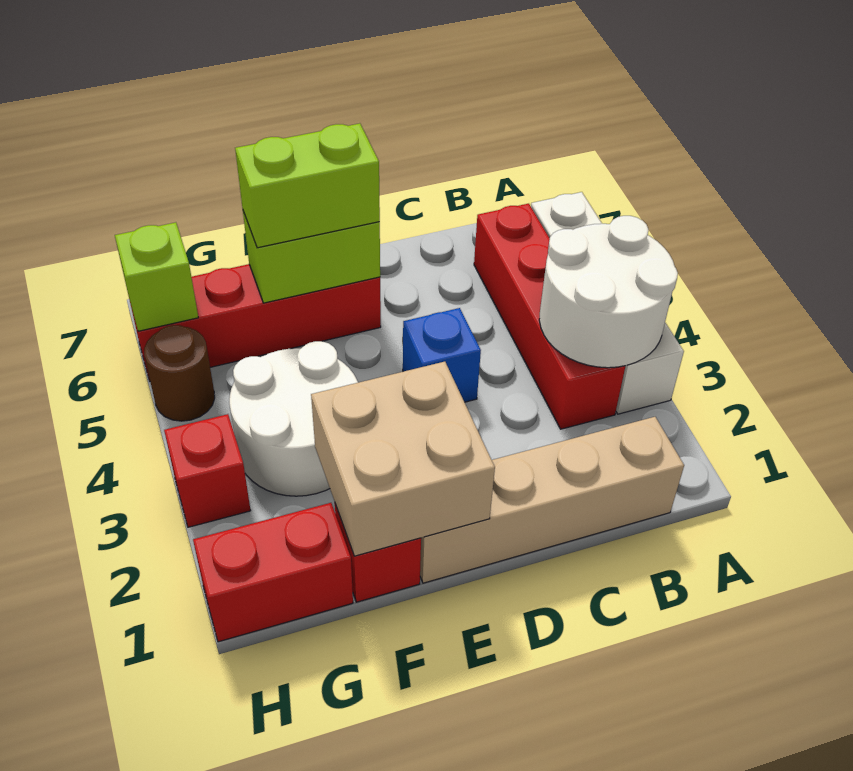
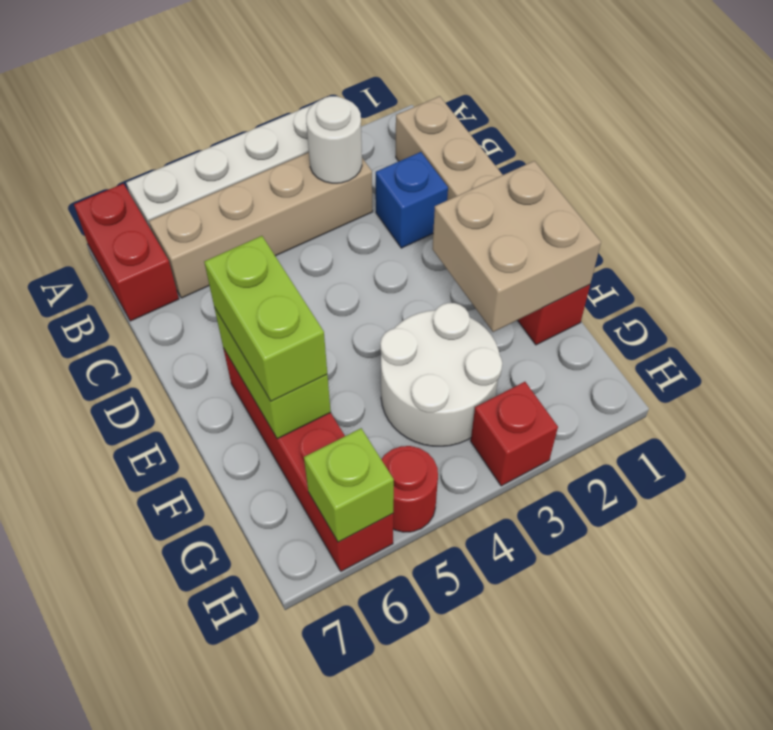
white round brick A3:B4 level 2 -> white round brick B3 level 2
red brick B3:B6 level 1 -> tan brick B3:B6 level 1
blue brick D4 level 1 -> blue brick C2 level 1
red brick G1:H1 level 1 -> red brick A7:B7 level 1
brown round brick H5 level 1 -> red round brick H5 level 1

